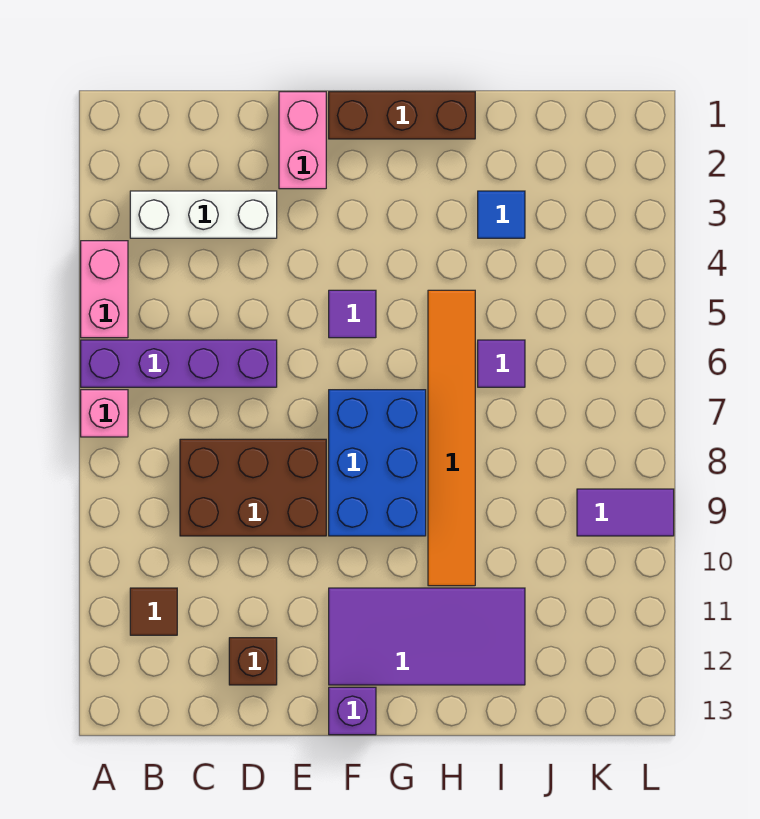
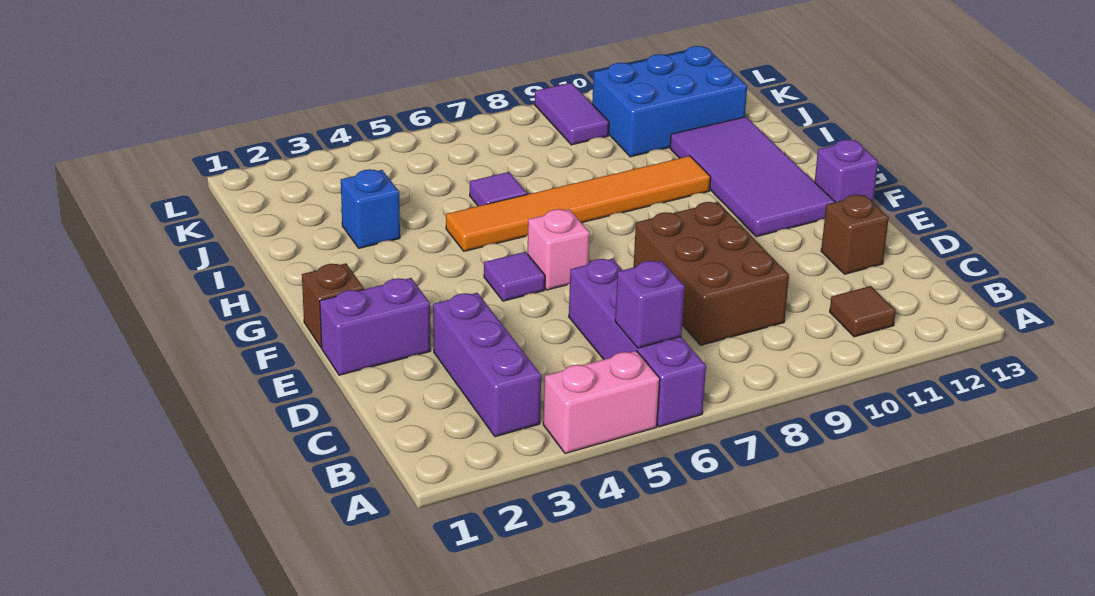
pink brick A7 level 1 -> pink brick F6 level 1
white brick B3:D3 level 1 -> purple brick B3:D3 level 1
none -> purple brick B6 level 2
pink brick E1:E2 level 1 -> purple brick E1:E2 level 1
brown brick F1:H1 level 1 -> brown brick F1 level 1
blue brick F7:G9 level 1 -> blue brick J10:K12 level 1
blue tile I3 level 1 -> blue brick I3 level 1

